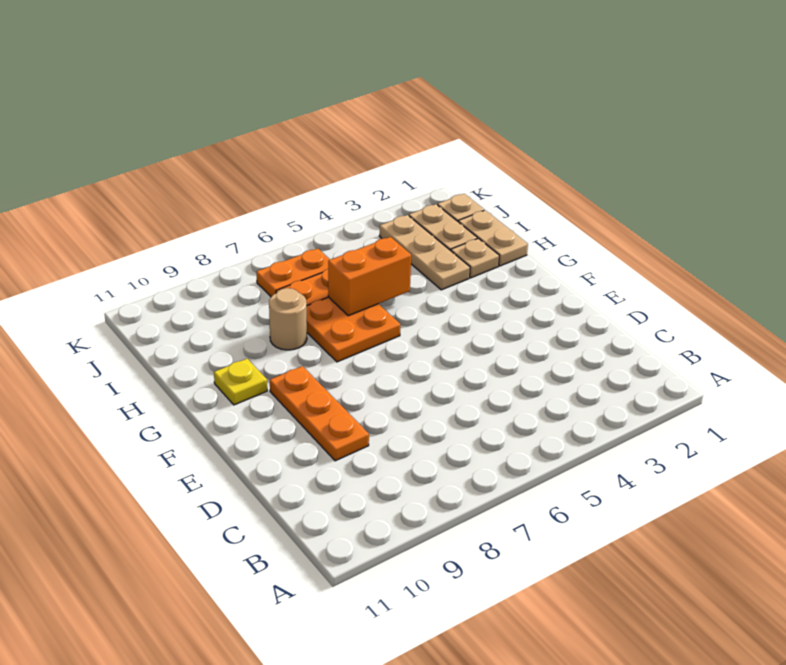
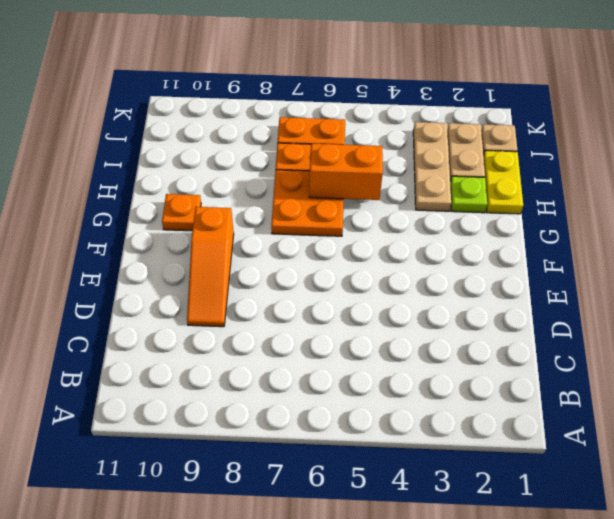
orange plate D9:F9 level 1 -> orange slope D9:F9 level 1 top F
yellow plate G10 level 1 -> orange plate G10 level 1
tan plate H1:I1 level 1 -> yellow plate H1:I1 level 1
tan plate H2 level 1 -> lime plate H2 level 1
tan round brick H8 level 1 -> none

